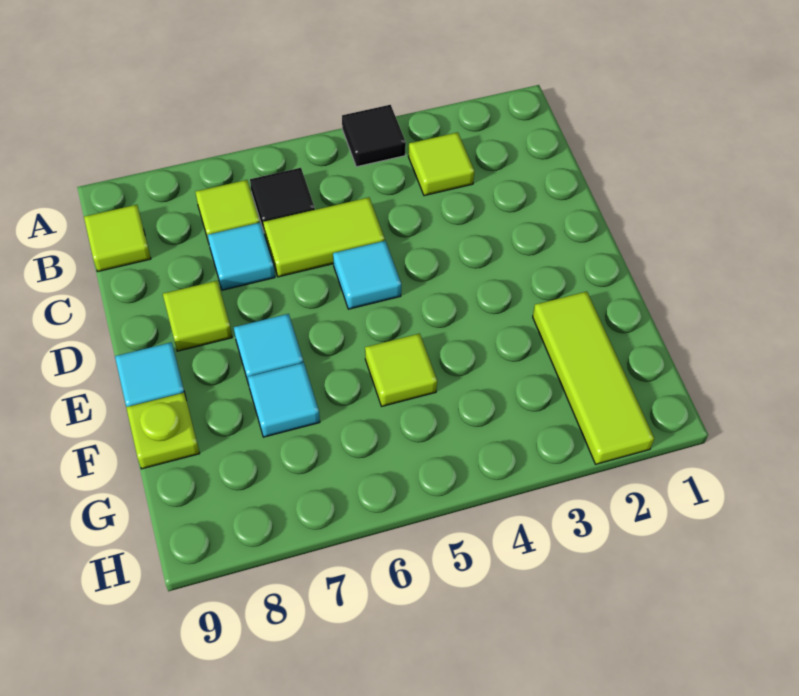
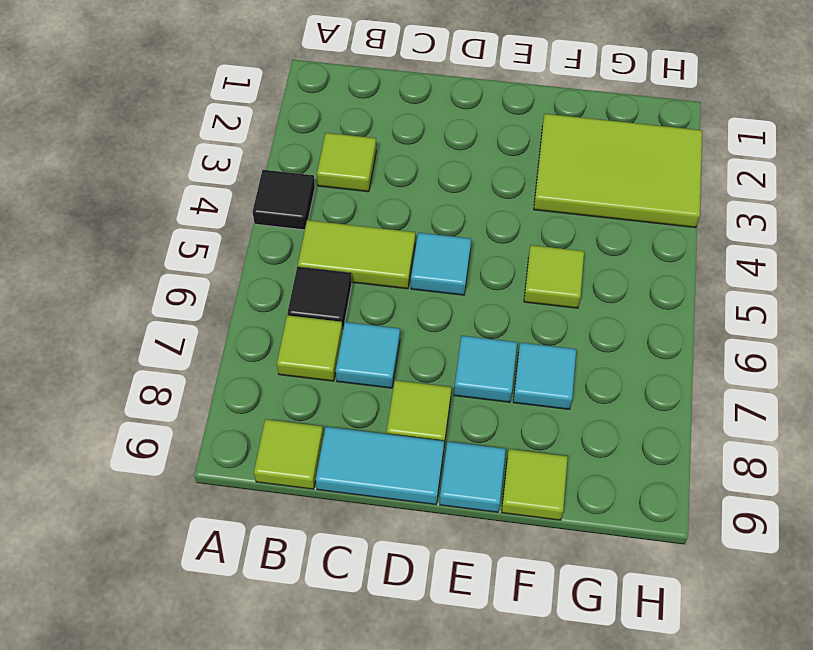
lime tile C5:C6 level 1 -> lime tile B5:C5 level 1
none -> cyan tile C9:D9 level 1
lime tile F2:H2 level 1 -> lime tile F2:H3 level 1
lime plate F9 level 1 -> lime tile F9 level 1

